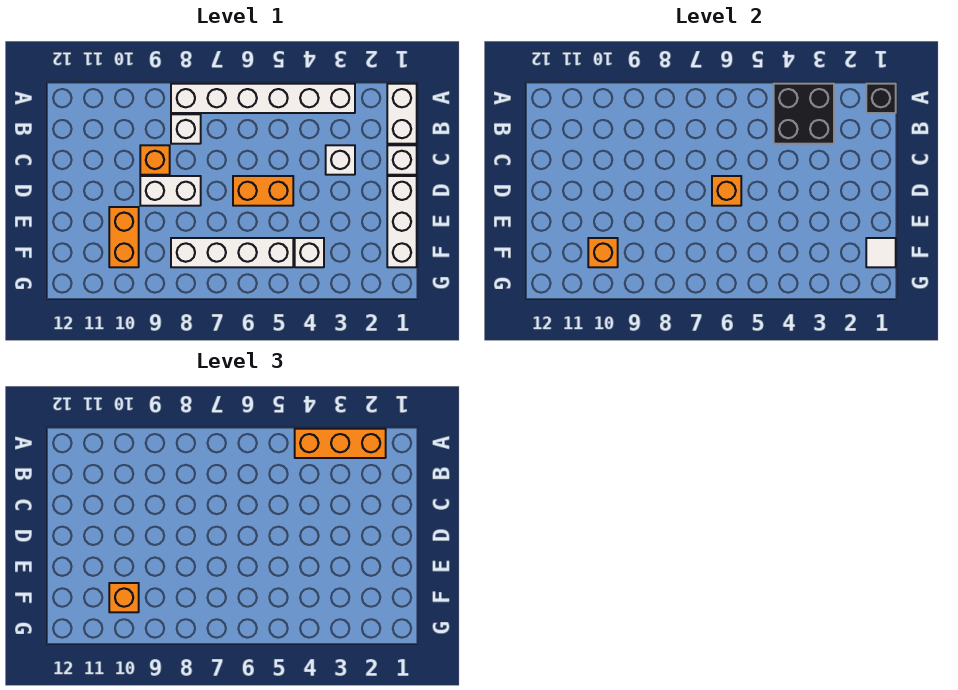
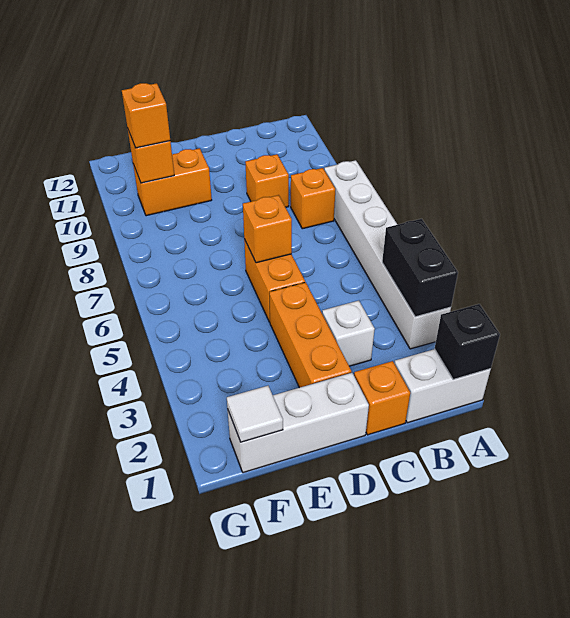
orange brick A2:A4 level 3 -> orange brick D2:D4 level 1
black brick A3:B4 level 2 -> black brick A3:A4 level 2
white brick B8 level 1 -> orange brick B8 level 1
white brick C1 level 1 -> orange brick C1 level 1
white brick D8:D9 level 1 -> none
white brick F4 level 1 -> none
white brick F5:F8 level 1 -> none

